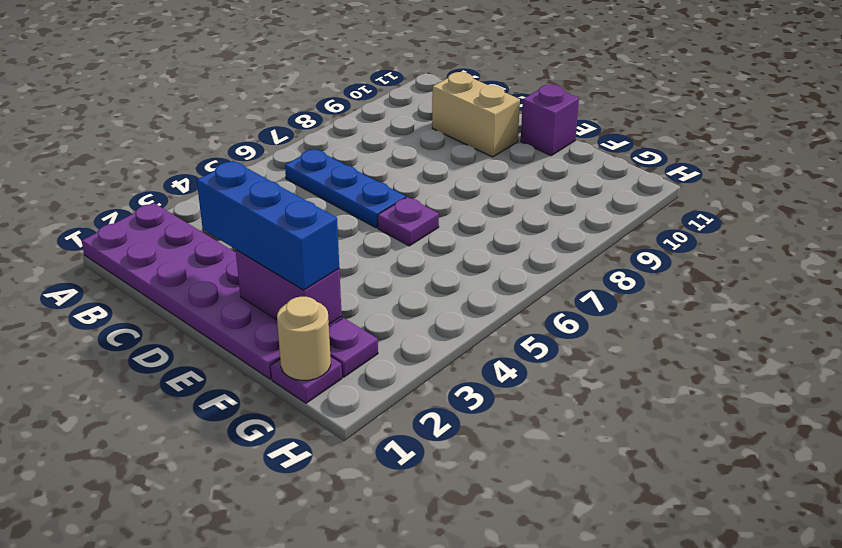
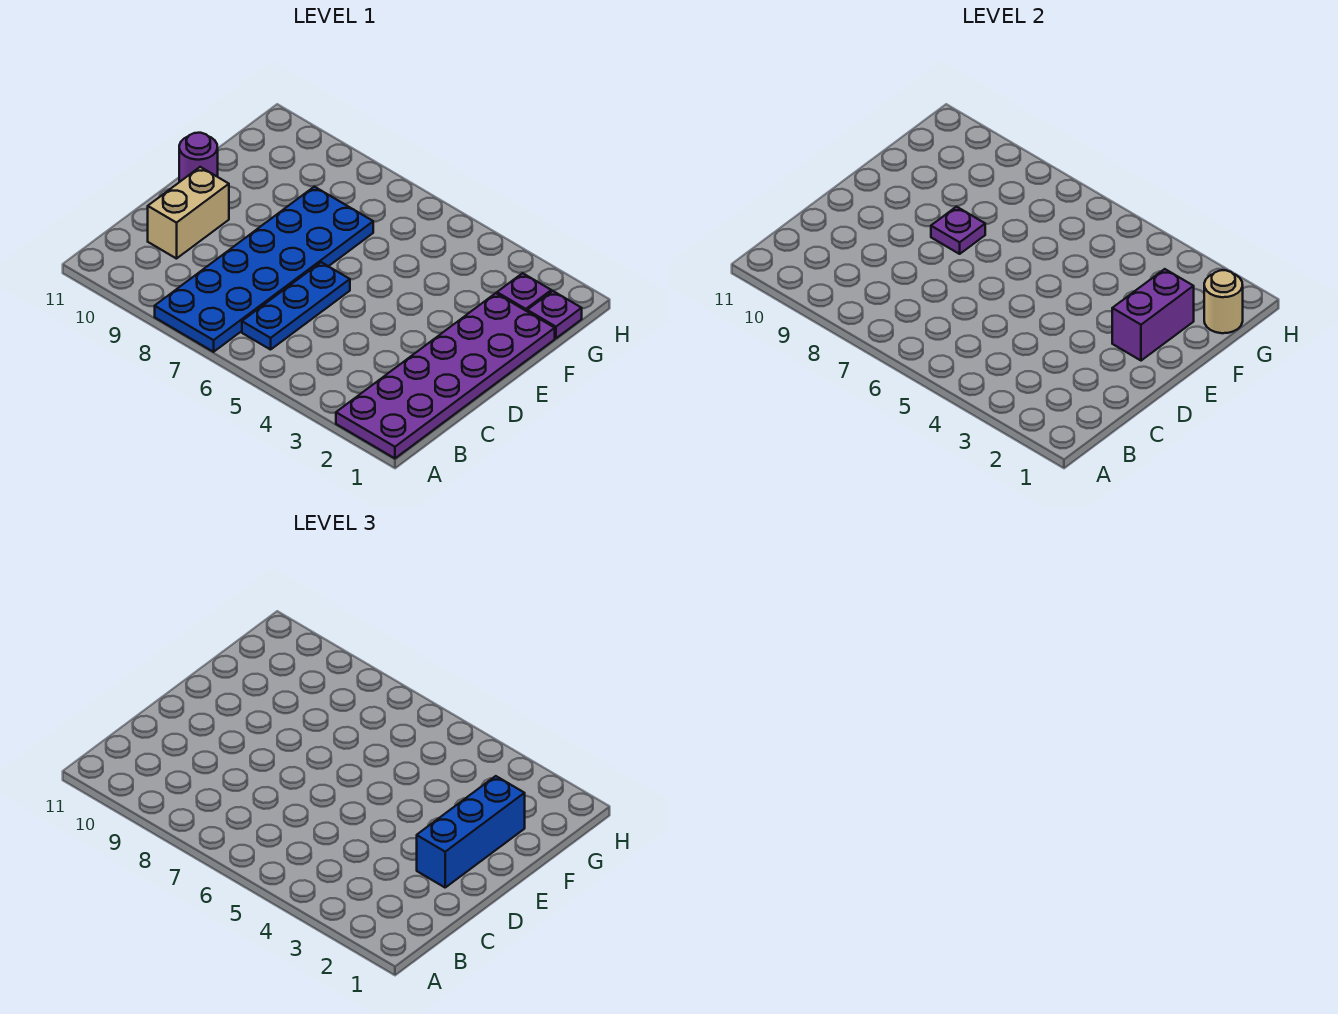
none -> blue plate A7:F8 level 1
purple plate E6 level 1 -> purple plate E8 level 2
purple brick E11 level 1 -> purple round brick E11 level 1

